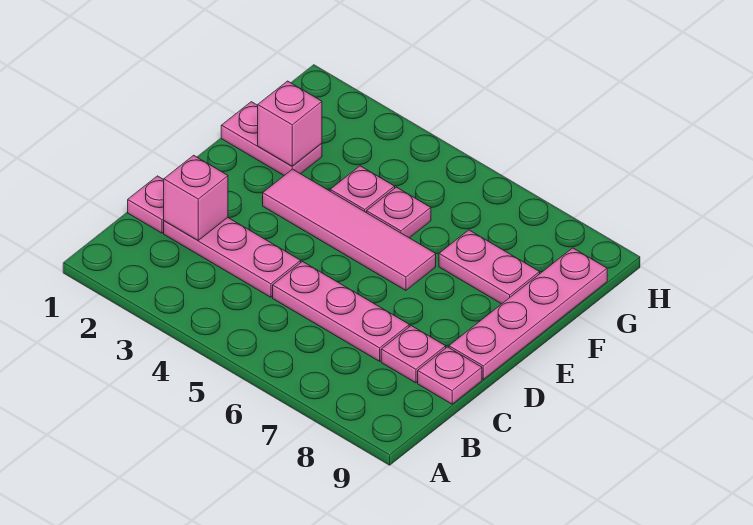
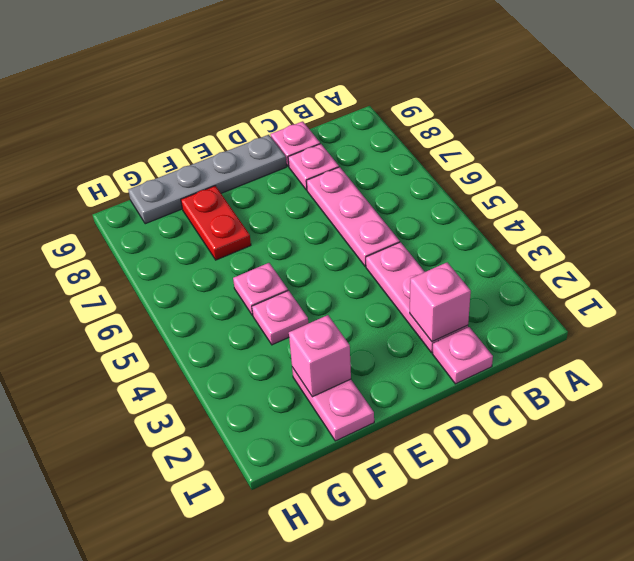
pink plate D9:G9 level 1 -> grey plate D9:G9 level 1
pink tile E3:E6 level 1 -> none
pink plate F7:F8 level 1 -> red plate F7:F8 level 1

